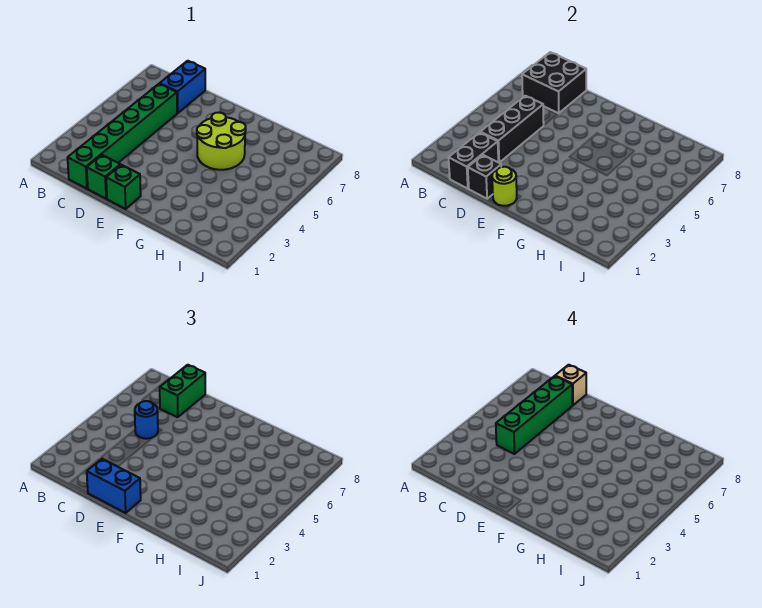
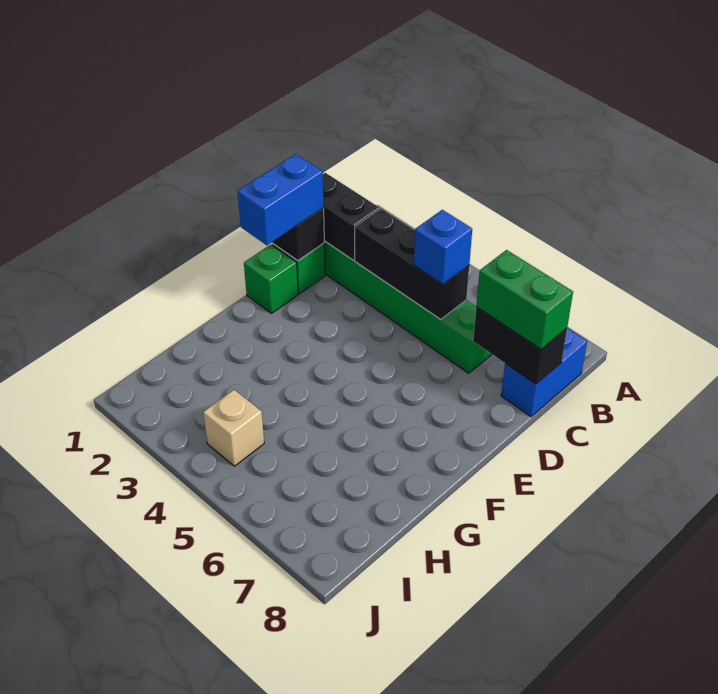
black brick B7:C8 level 2 -> black brick C7:C8 level 2
green brick C4:C7 level 4 -> none
blue round brick C5 level 3 -> blue brick C5 level 3
blue brick C7:C8 level 1 -> blue brick B8:C8 level 1
tan brick C8 level 4 -> tan brick I4 level 1
lime round brick E1 level 2 -> none
lime round brick F5:G6 level 1 -> none

